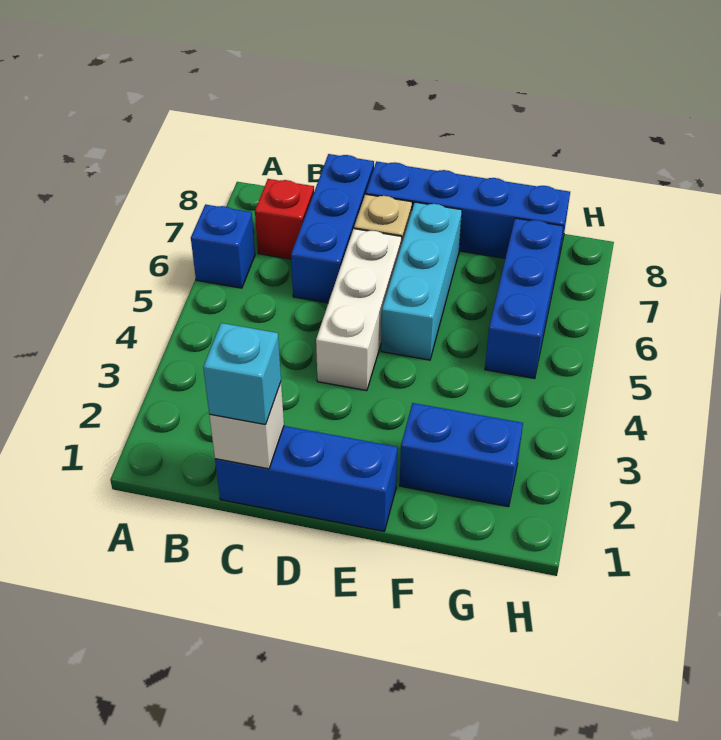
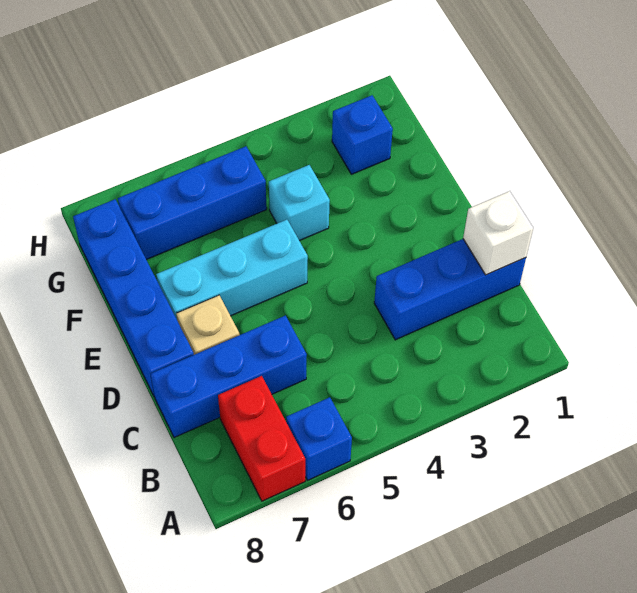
red brick B7 level 1 -> red brick A7:B7 level 1
blue brick C1:E1 level 1 -> blue brick C1:C3 level 1
cyan brick C1 level 3 -> cyan brick F4 level 1
white brick D4:D6 level 1 -> none
blue brick F2:G2 level 1 -> blue brick G2 level 1

